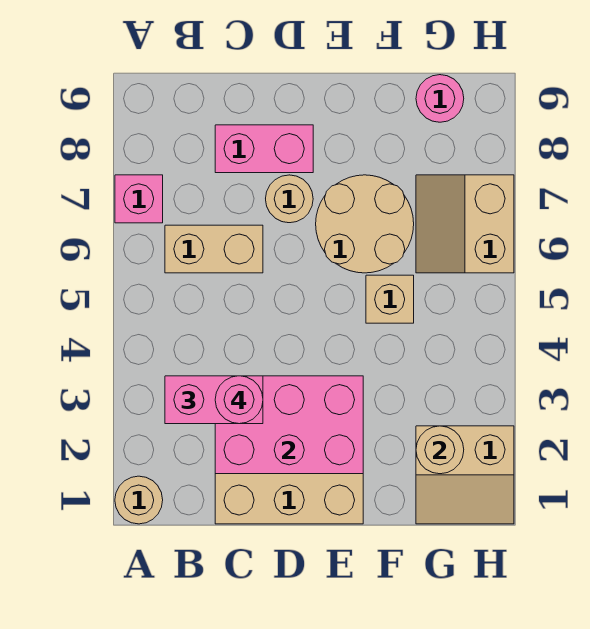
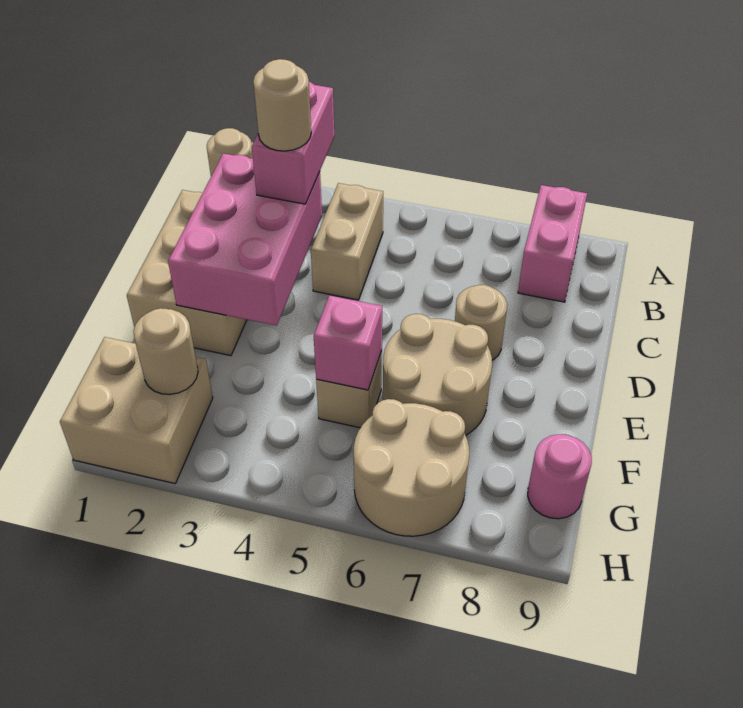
pink brick A7 level 1 -> pink brick F5 level 2
tan brick B6:C6 level 1 -> tan brick B4:C4 level 1
pink round brick C3 level 4 -> tan round brick C3 level 4
pink brick C8:D8 level 1 -> pink brick A8:B8 level 1
tan slope G1:H2 level 1 top 2 -> tan brick G1:H2 level 1
tan slope G6:H7 level 1 top H -> tan round brick G6:H7 level 1

